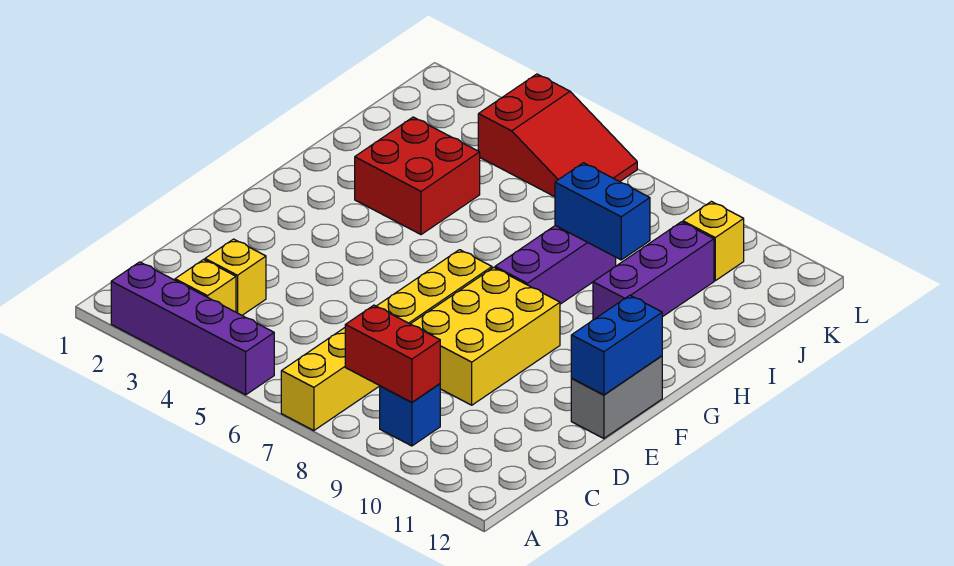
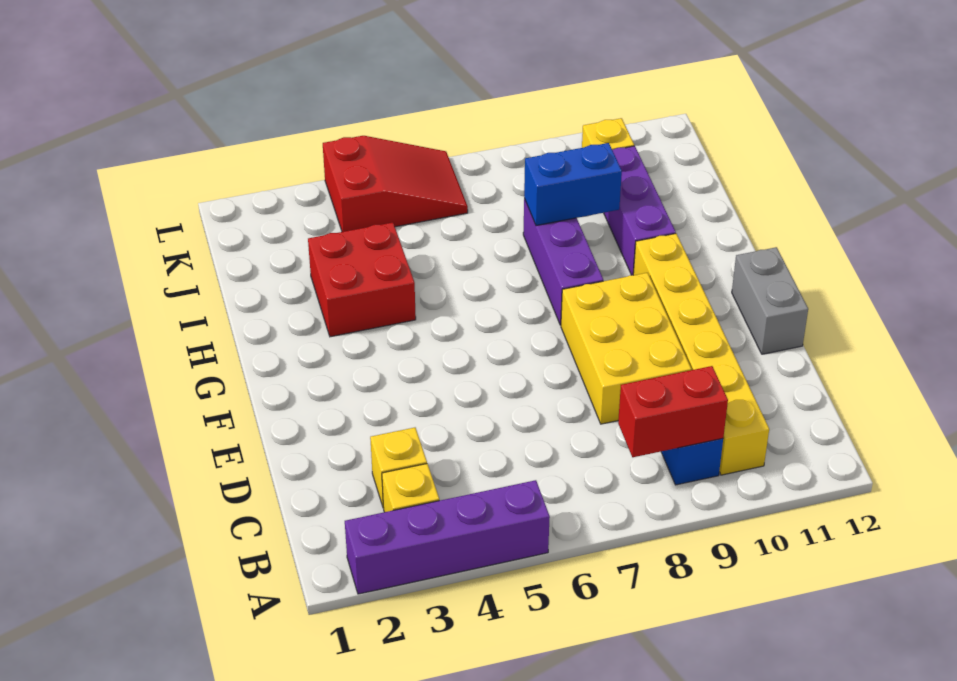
yellow brick A7:F7 level 1 -> yellow brick B10:G10 level 1
blue brick E12:F12 level 2 -> none

